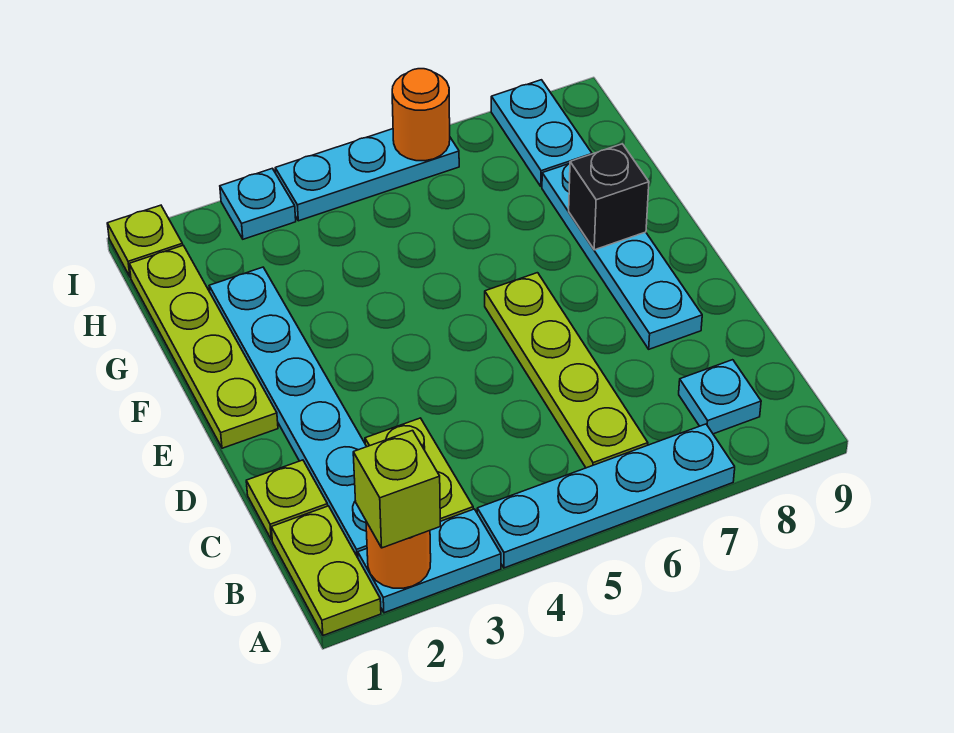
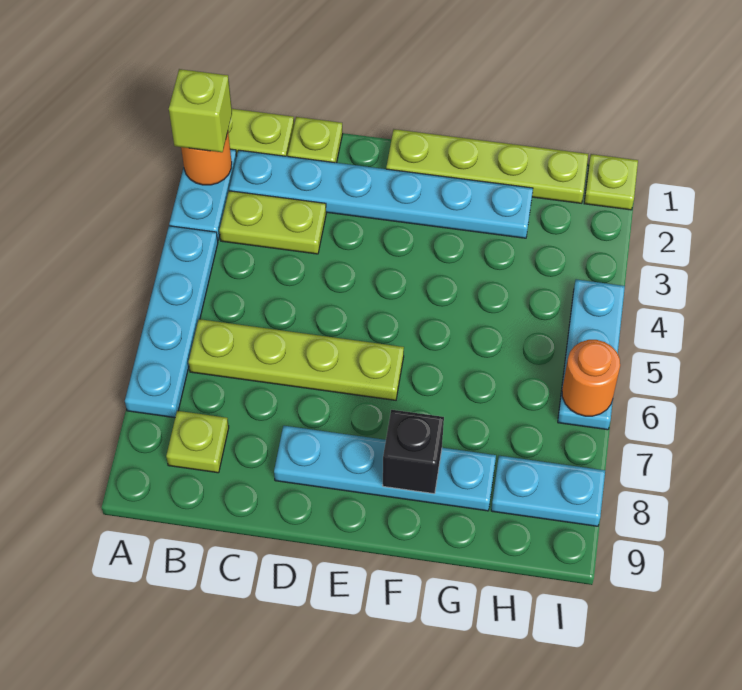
cyan plate B8 level 1 -> lime plate B8 level 1
cyan plate I3 level 1 -> none

